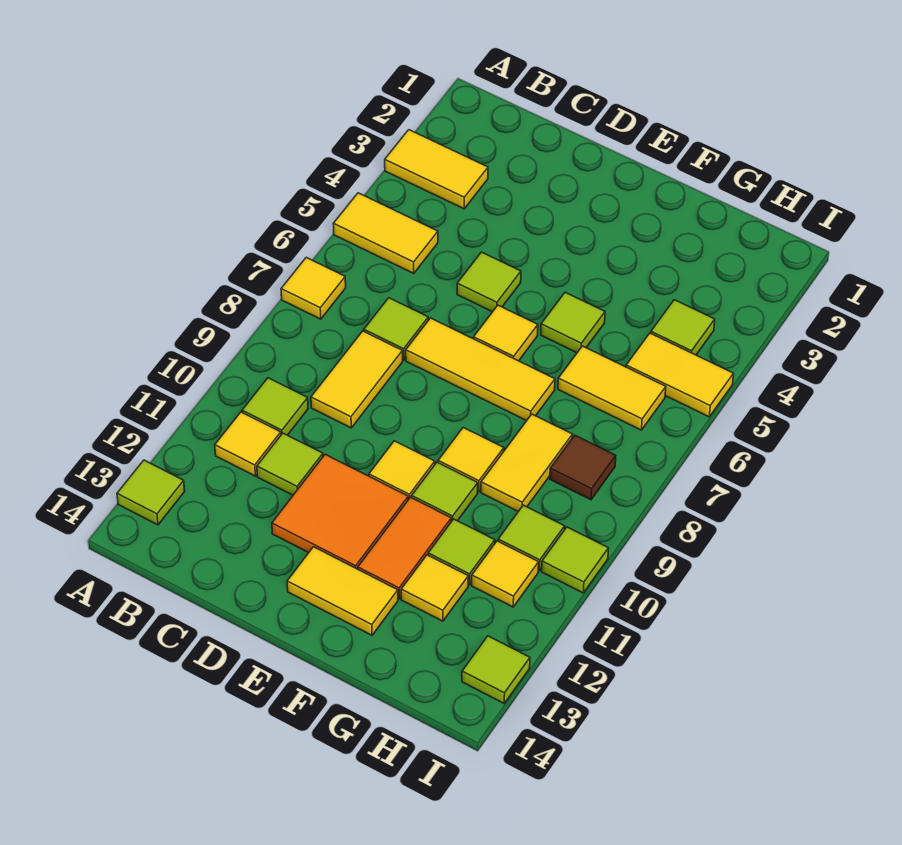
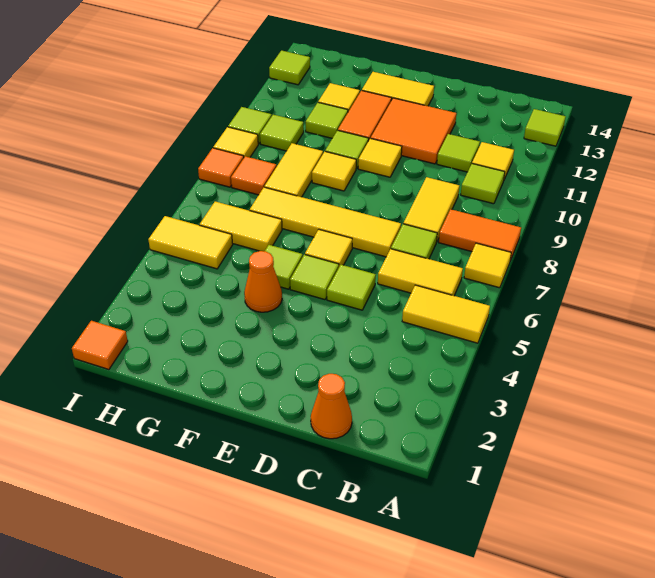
yellow tile A3:B3 level 1 -> yellow tile B6:C6 level 1
none -> orange tile A8:B8 level 1
none -> orange cone C1 level 1
yellow tile D7:F7 level 1 -> yellow tile D7:G7 level 1
none -> orange cone F4 level 1
lime tile H4 level 1 -> lime tile E5 level 1
brown tile H8 level 1 -> orange tile H8 level 1
yellow tile H11 level 1 -> yellow tile I9 level 1
none -> orange tile I1 level 1
none -> orange tile I8 level 1

